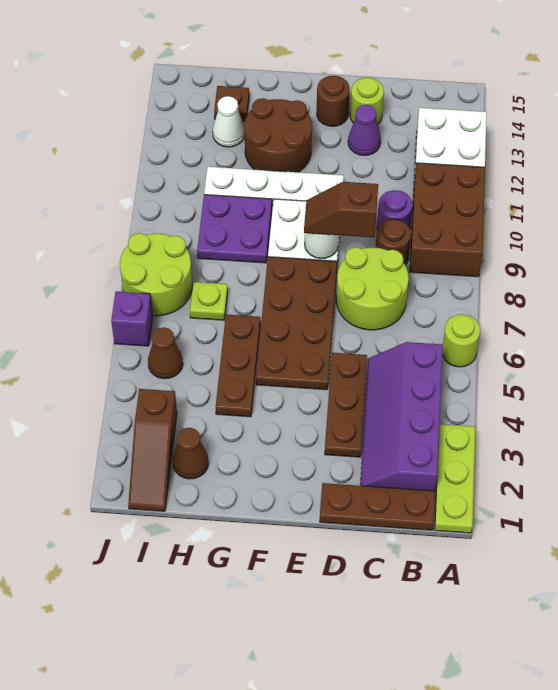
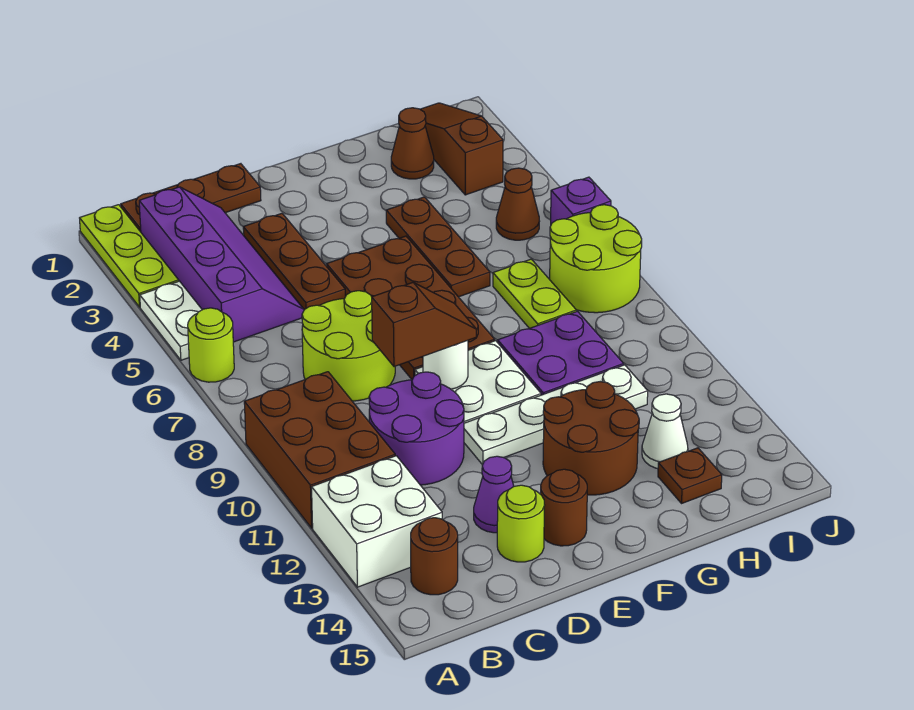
none -> white plate A4:A5 level 1
brown round brick C9 level 1 -> brown round brick B14 level 1
purple round brick C10 level 1 -> purple round brick C10:D11 level 1
lime plate H7 level 1 -> lime plate H7:H8 level 1

